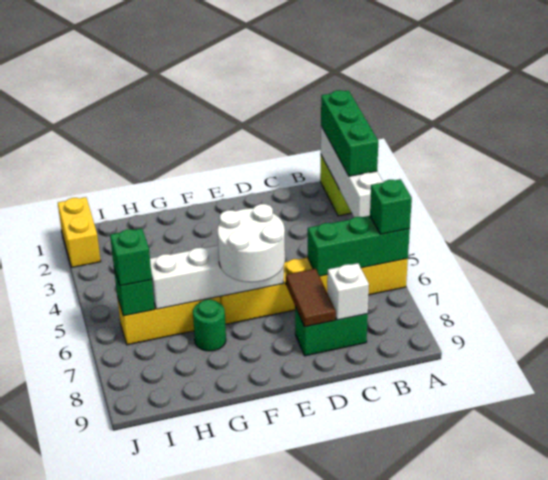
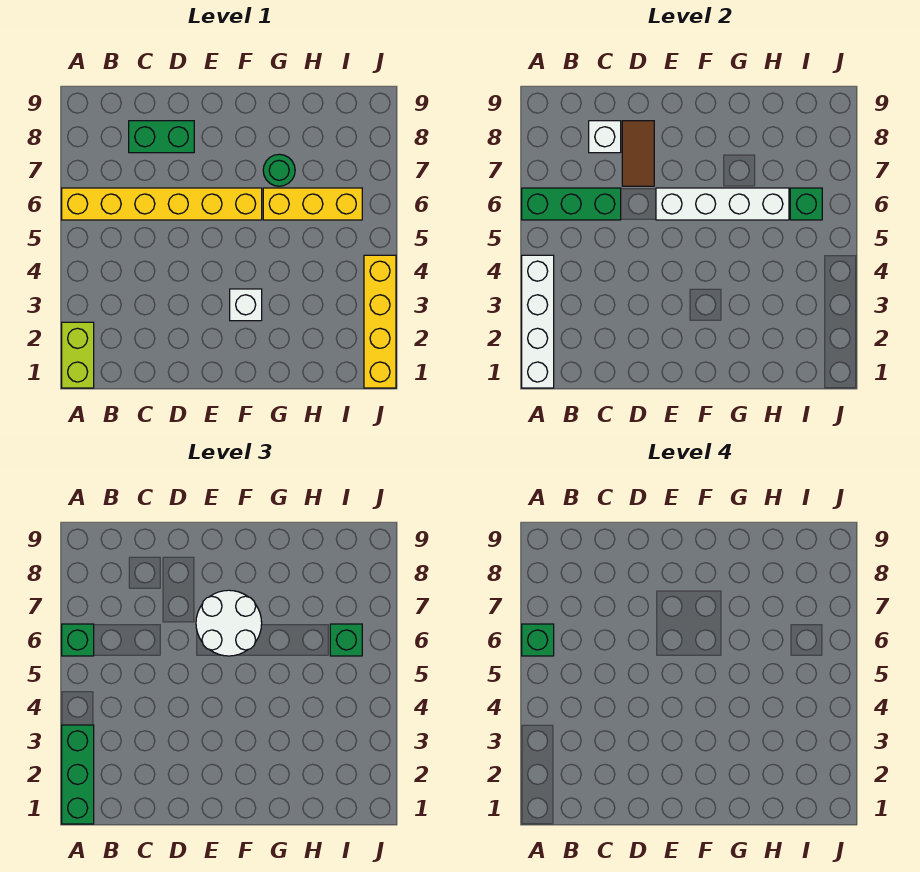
none -> green brick A6 level 4
none -> white brick F3 level 1
yellow brick J1:J2 level 1 -> yellow brick J1:J4 level 1

